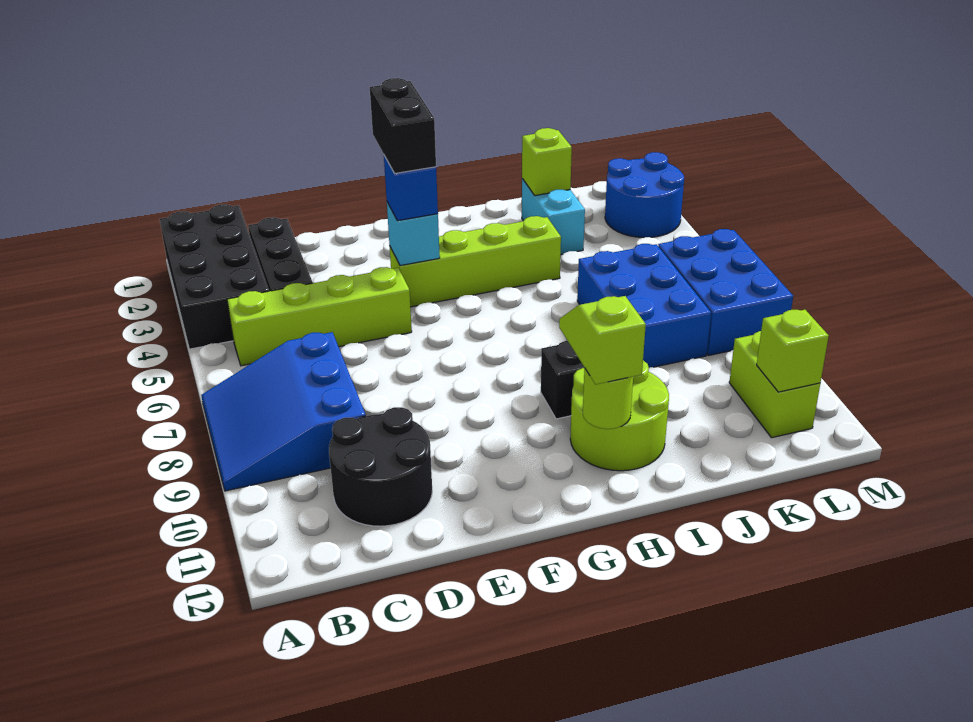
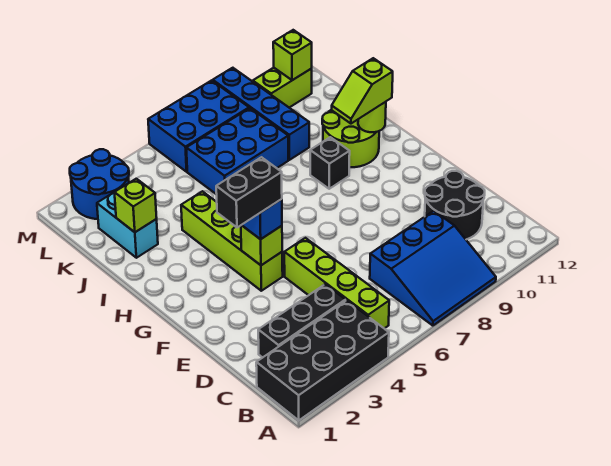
cyan brick F4 level 2 -> lime brick F4 level 2
cyan brick J2:J3 level 1 -> cyan brick J2:K2 level 1
none -> blue brick J9:M9 level 1

